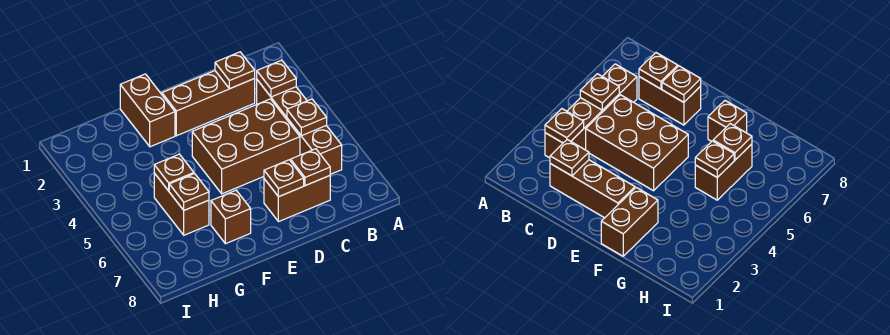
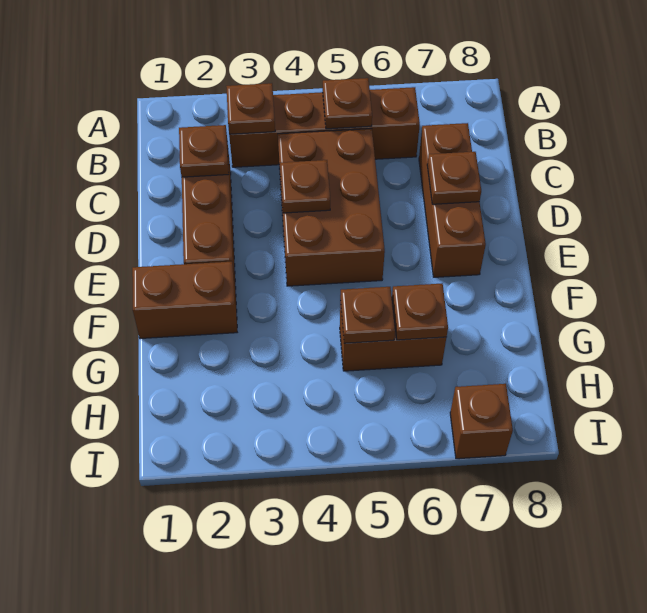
brown brick C7:D7 level 1 -> brown brick C7:E7 level 1
brown plate C7 level 2 -> brown plate D4 level 2
brown brick F7 level 1 -> brown brick I7 level 1

